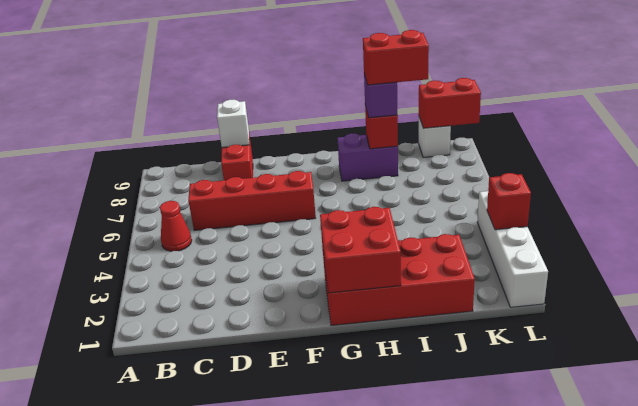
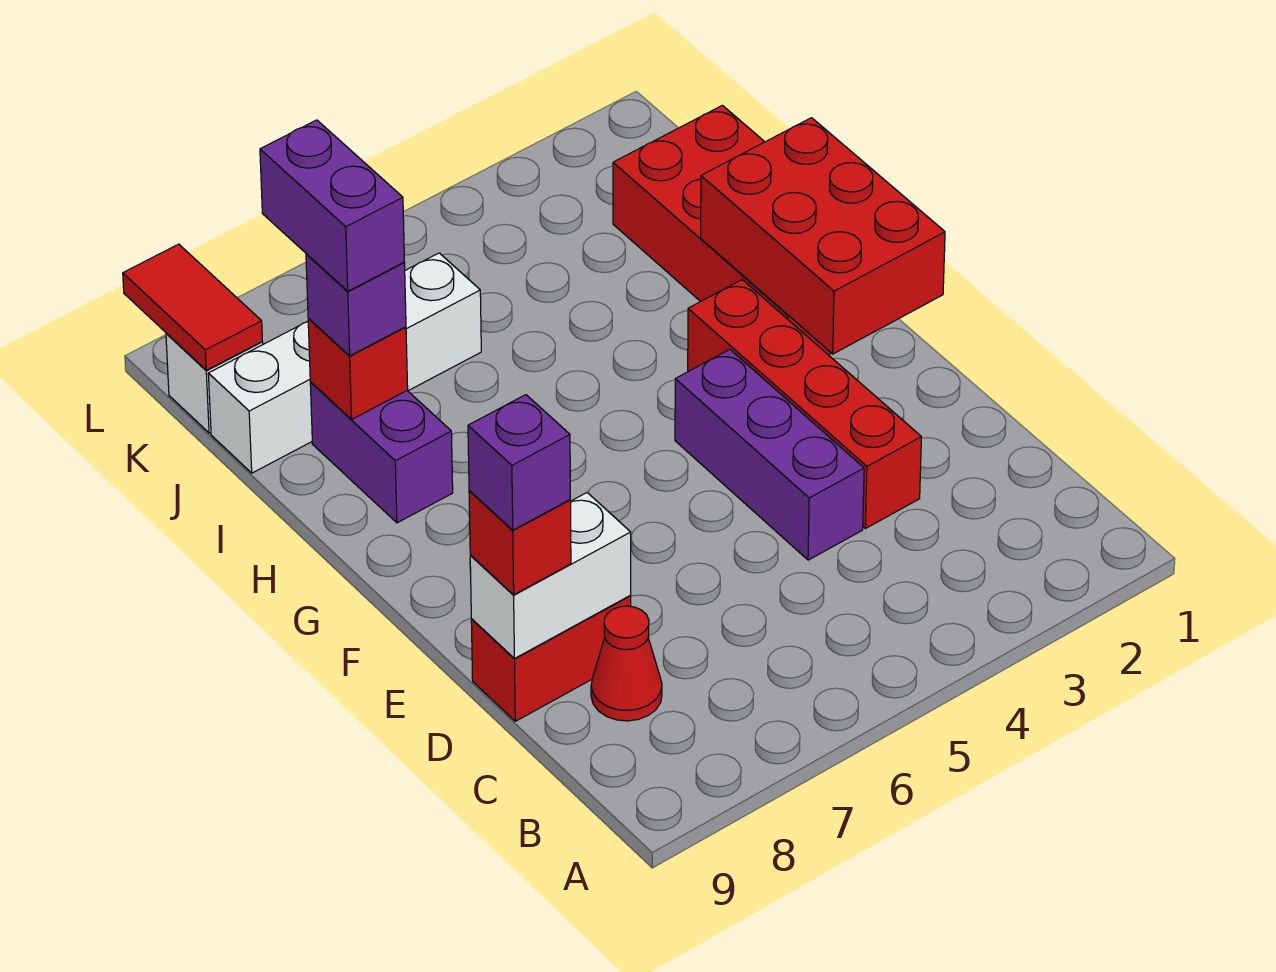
red cone B5 level 1 -> red cone C8 level 1
red brick C6:F6 level 1 -> red brick D3:G3 level 1
none -> purple brick D4:F4 level 1
white brick D9 level 2 -> white brick D8:D9 level 2
none -> purple brick D9 level 4
red brick G1:H2 level 2 -> red brick F1:H2 level 2
red brick I8:J8 level 4 -> purple brick I8:J8 level 4
red brick K9:L9 level 2 -> red tile K9:L9 level 2
white brick L1:L4 level 1 -> white brick J6:J9 level 1
red brick L3 level 2 -> red brick D9 level 3

